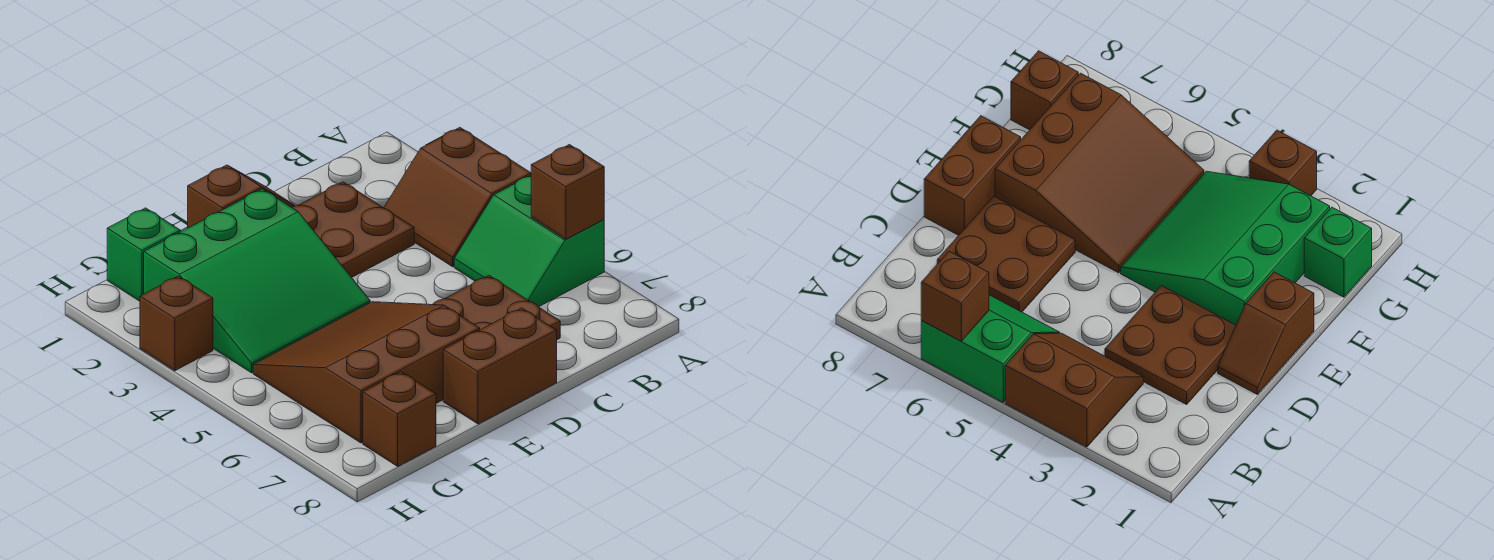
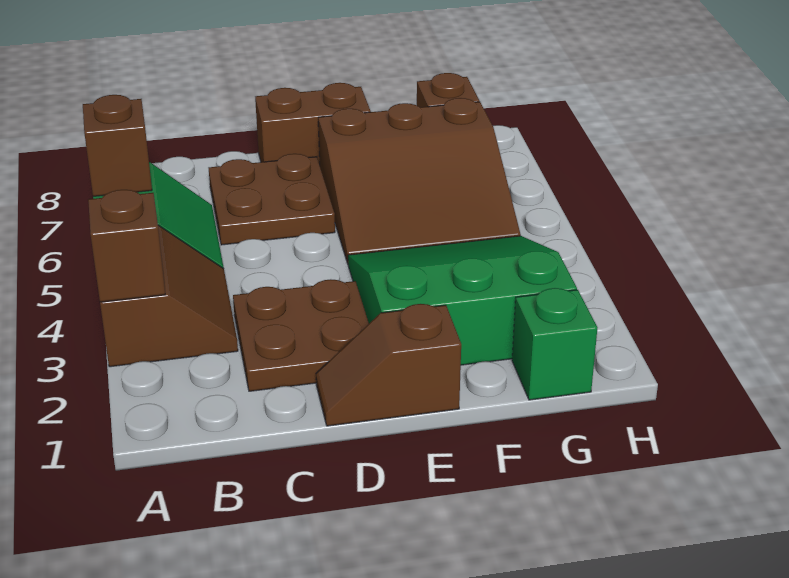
brown brick H3 level 1 -> brown brick A3 level 2

